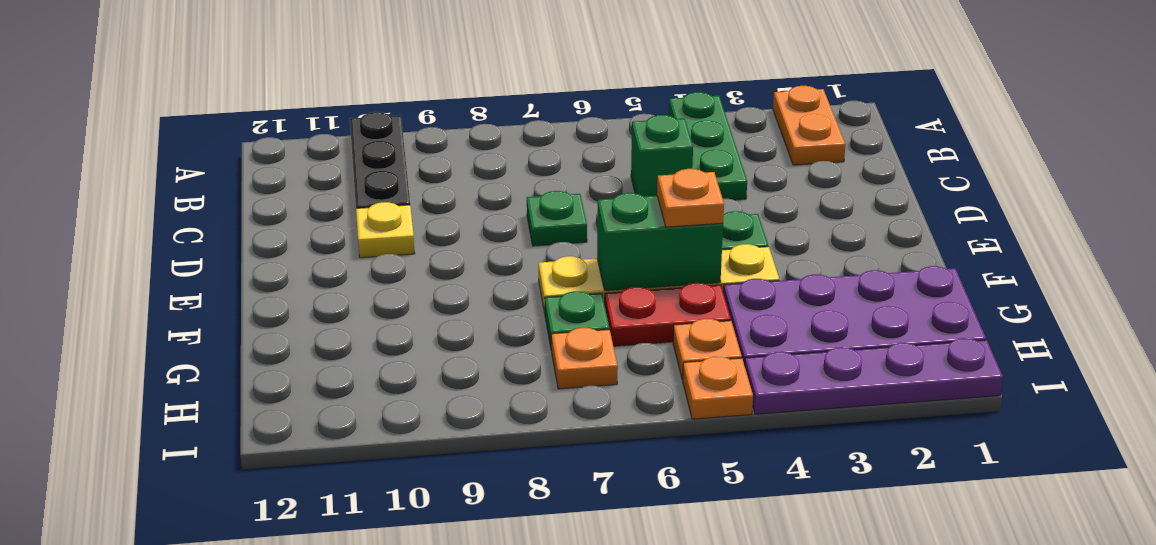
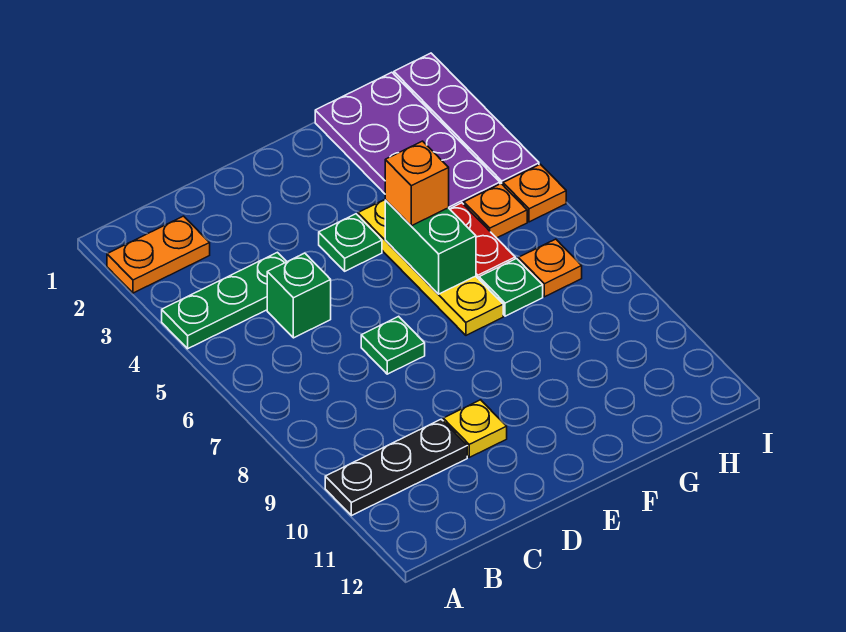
orange plate F5 level 3 -> orange brick F5 level 3

